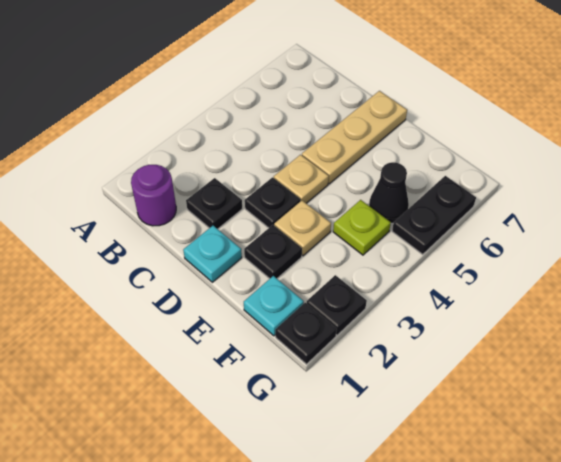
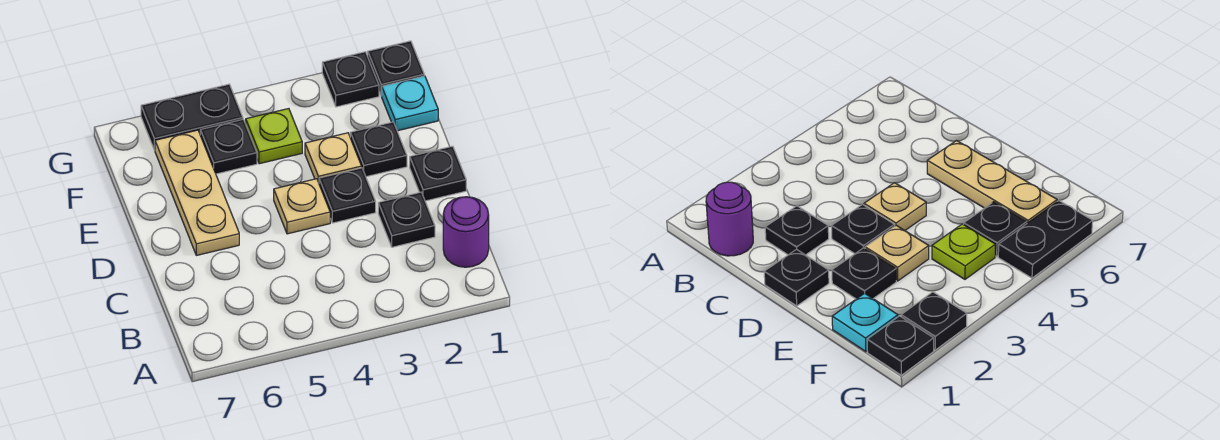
cyan plate D1 level 1 -> black plate D1 level 1
tan plate D5:D7 level 1 -> tan plate D6:F6 level 1
black cone F5 level 1 -> black plate F5 level 1

